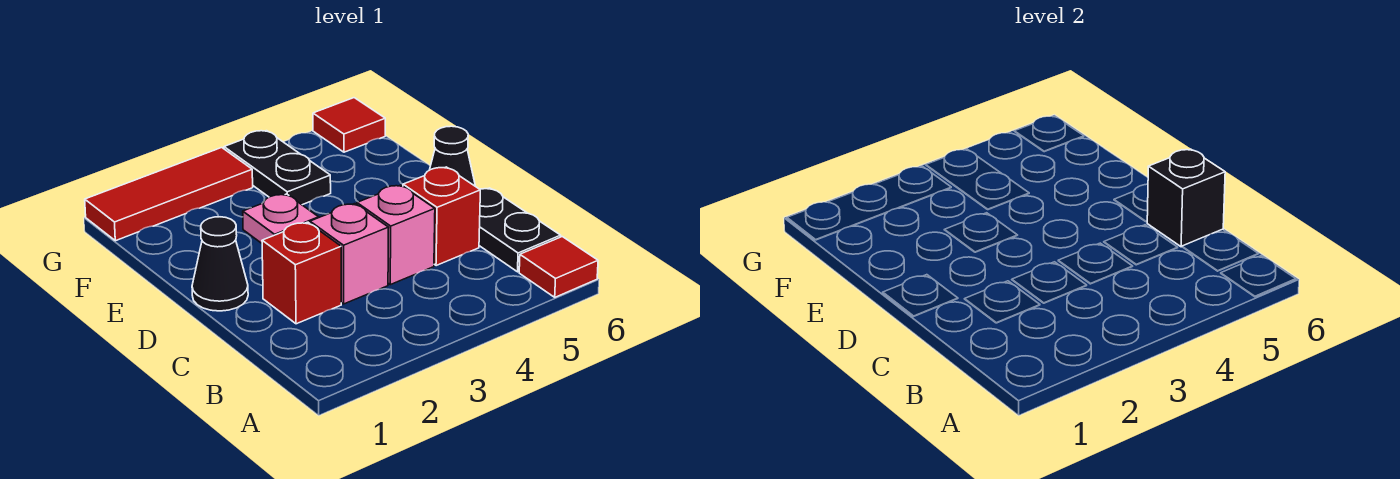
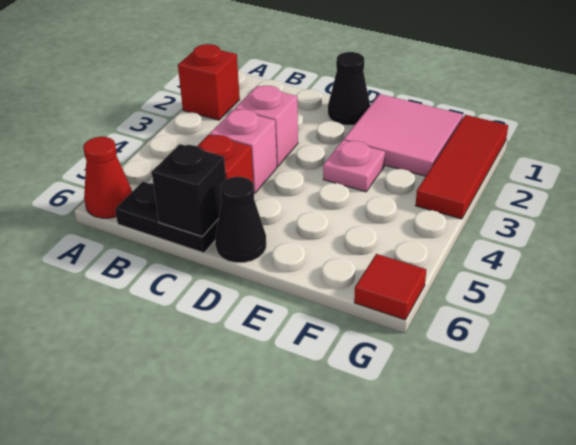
red tile A6 level 1 -> red cone A6 level 1
red brick C2 level 1 -> red brick A2 level 1
none -> pink tile E1:F2 level 1
black plate F4:G4 level 1 -> none

